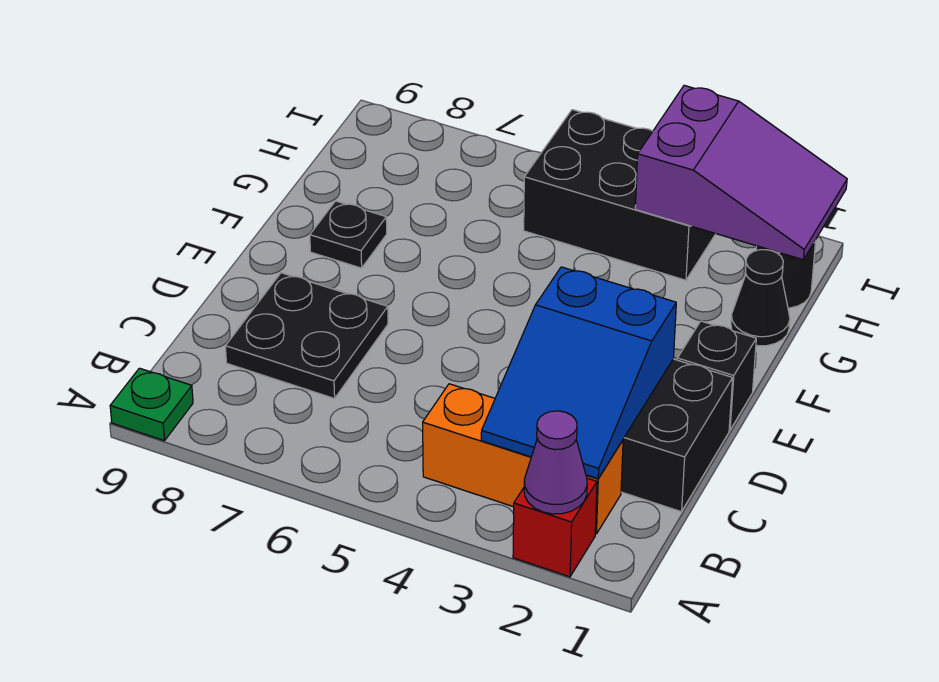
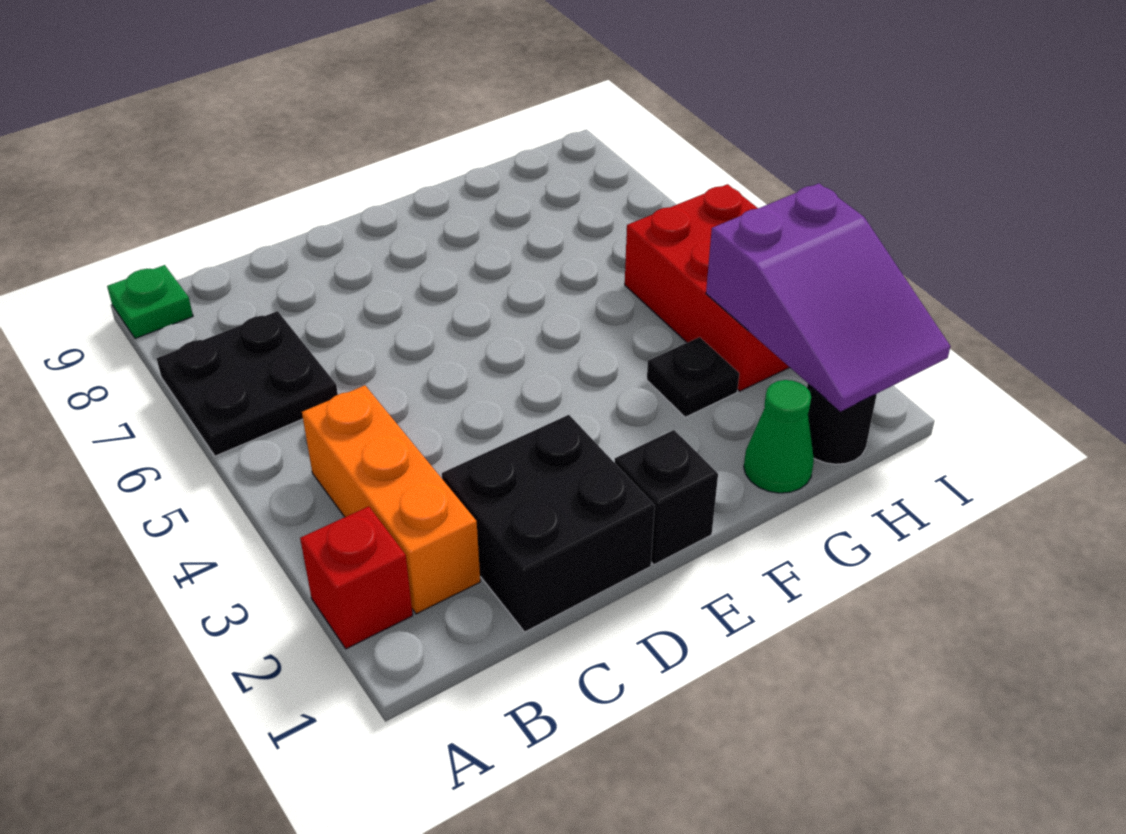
purple cone A2 level 2 -> none
blue slope B2:D3 level 2 top D -> none
black plate C7:D8 level 1 -> black plate A6:B7 level 1
black plate F8 level 1 -> black plate G3 level 1
black cone G1 level 1 -> green cone G1 level 1
black brick H3:I5 level 1 -> red brick H3:I5 level 1

